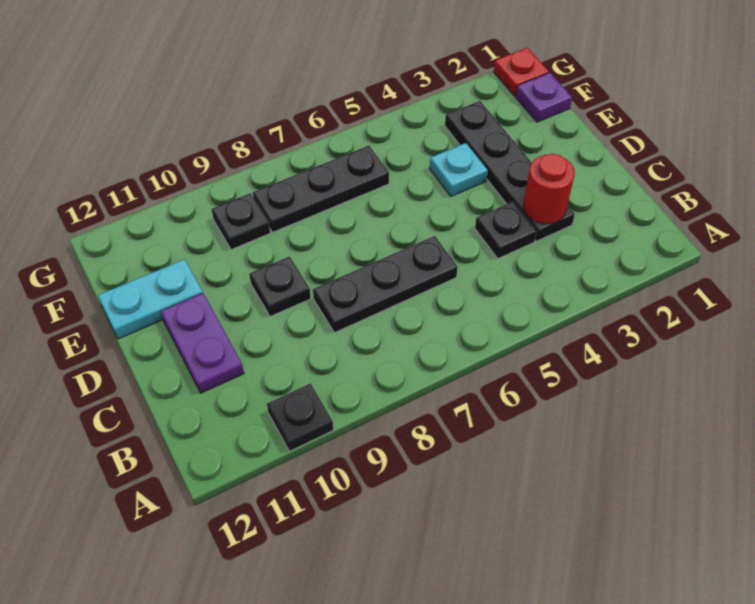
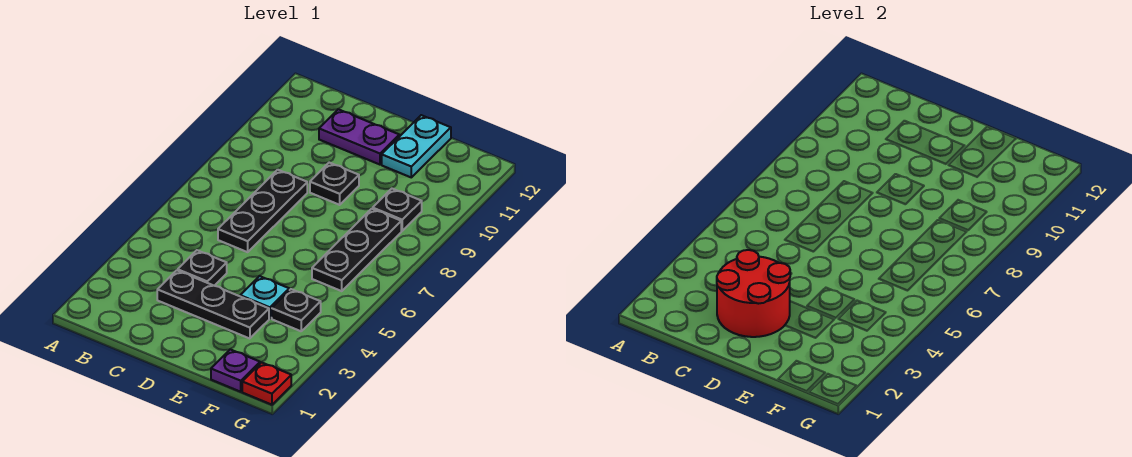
black plate A10 level 1 -> black plate F4 level 1
black plate C3:F3 level 1 -> black plate C3:E3 level 1
red round brick C3 level 2 -> red round brick C2:D3 level 2

